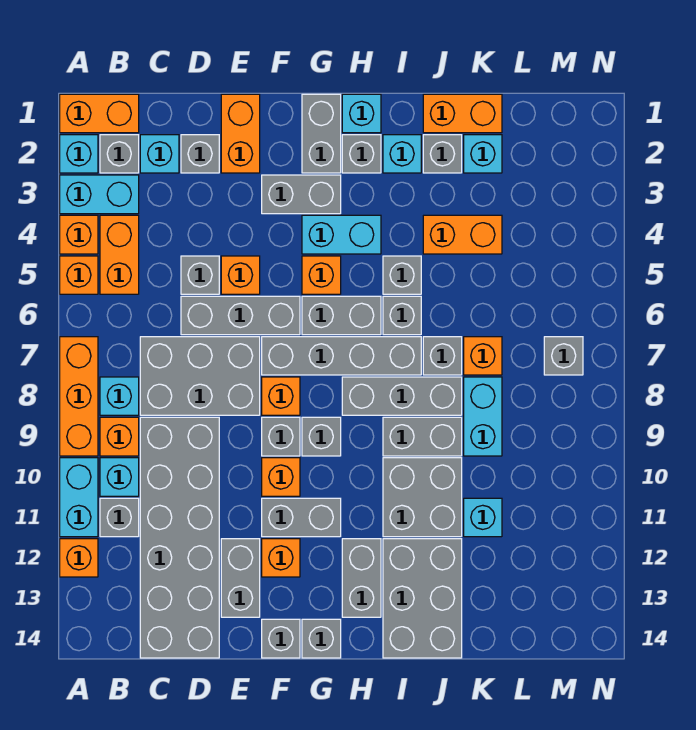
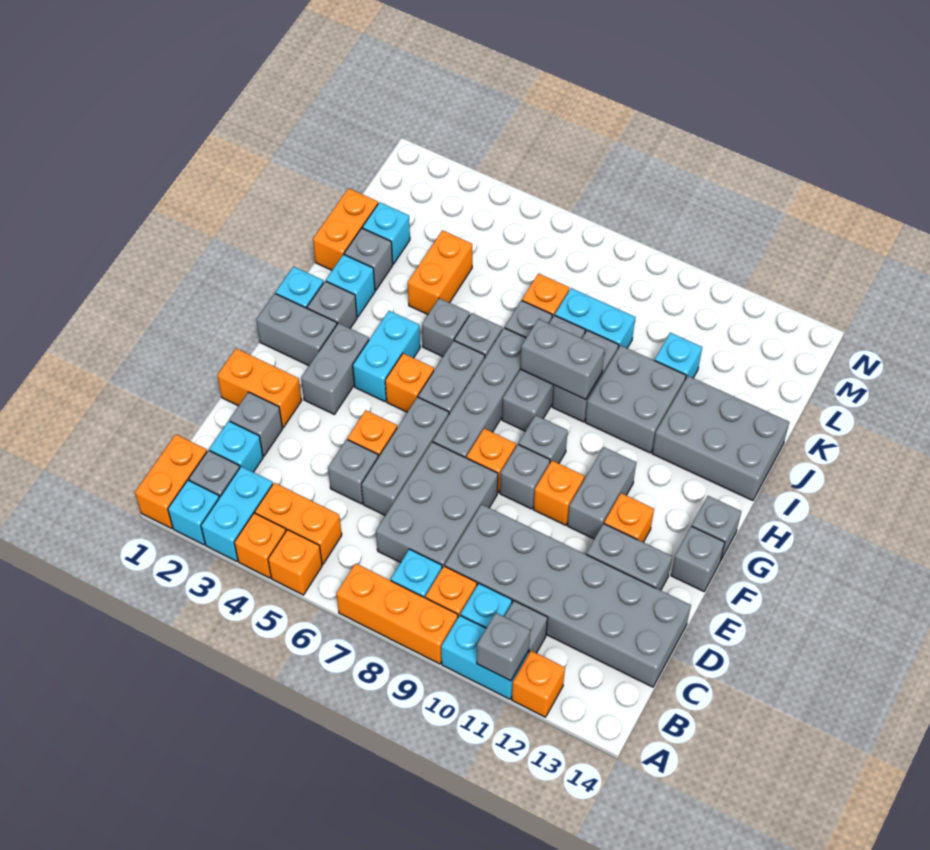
grey brick H12:H13 level 1 -> grey brick I8:I9 level 2
grey brick M7 level 1 -> grey brick A11 level 2

